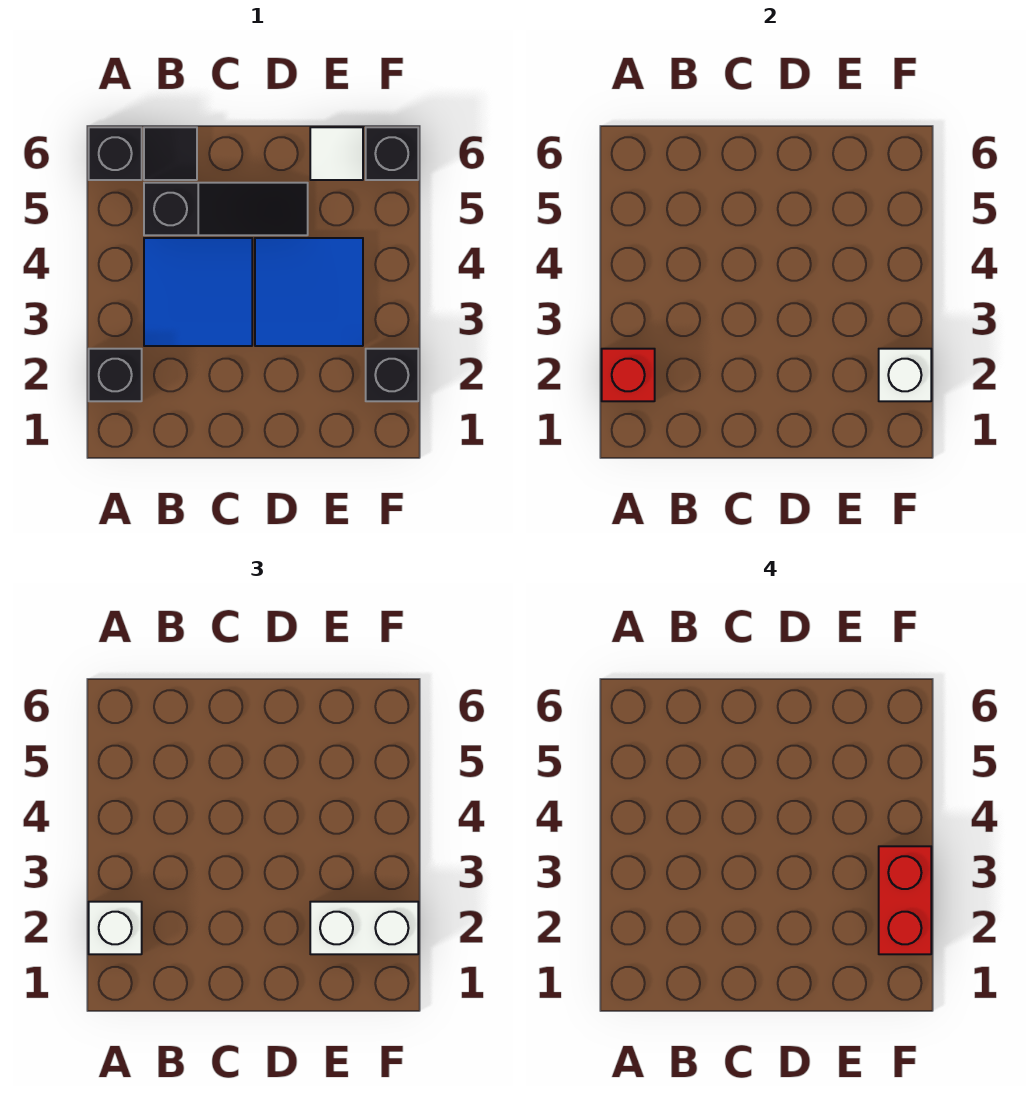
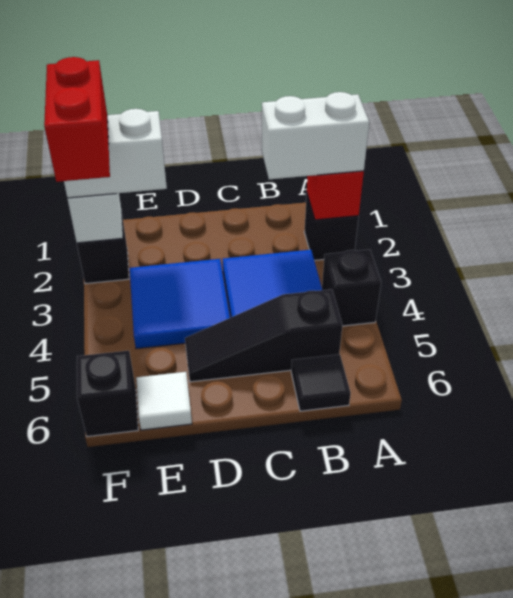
white brick A2 level 3 -> white brick A2:B2 level 3
black brick A6 level 1 -> black brick A4 level 1

